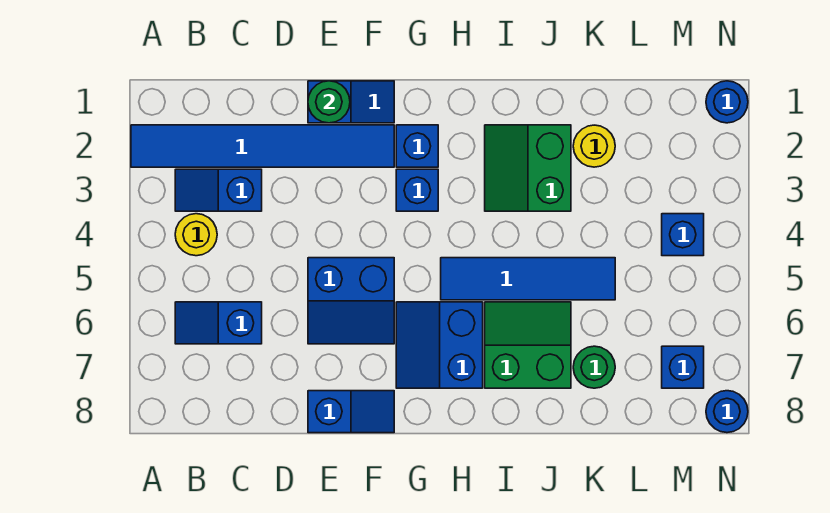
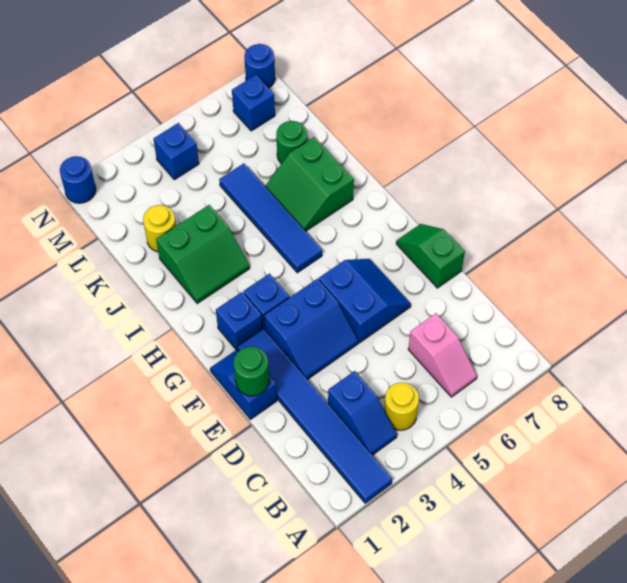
blue slope B6:C6 level 1 top C -> pink slope B6:C6 level 1 top C
blue slope E8:F8 level 1 top E -> green slope E8:F8 level 1 top E
blue slope G6:H7 level 1 top H -> blue slope E3:F4 level 1 top F

